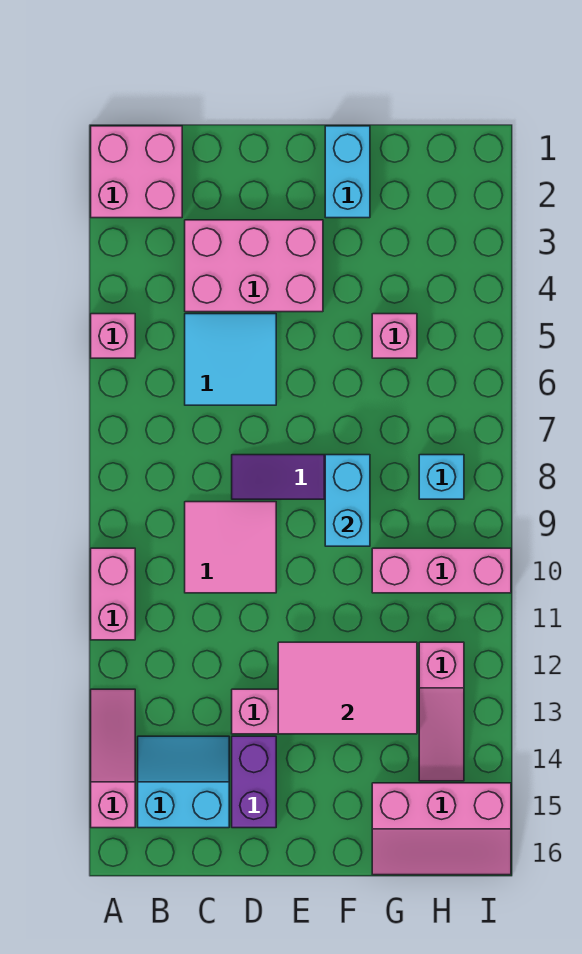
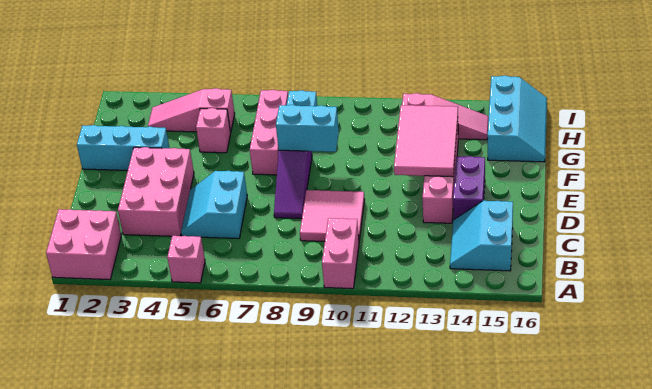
pink brick A10:A11 level 1 -> pink brick A10:B10 level 1
pink slope A13:A15 level 1 top 15 -> pink slope H3:H5 level 1 top 5
cyan tile C5:D6 level 1 -> cyan slope C5:D6 level 1 top 6
purple brick D14:D15 level 1 -> purple brick D14:E14 level 1
cyan brick F1:F2 level 1 -> cyan brick F1:F3 level 1
pink brick G10:I10 level 1 -> pink brick F7:H7 level 1
pink slope G15:I16 level 1 top 15 -> cyan slope G15:I16 level 1 top 15

